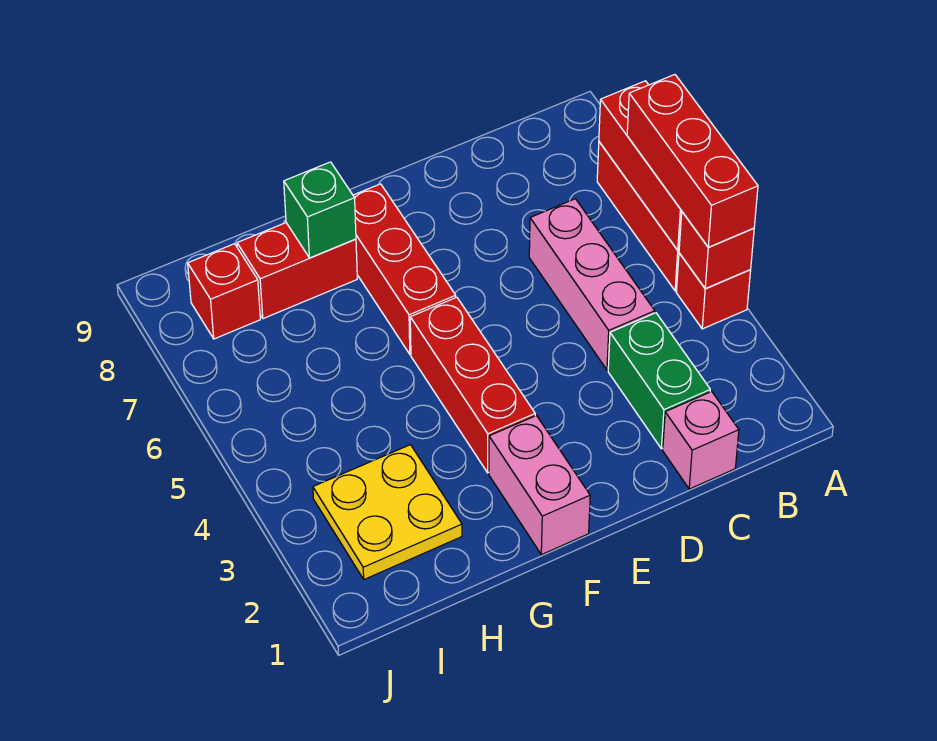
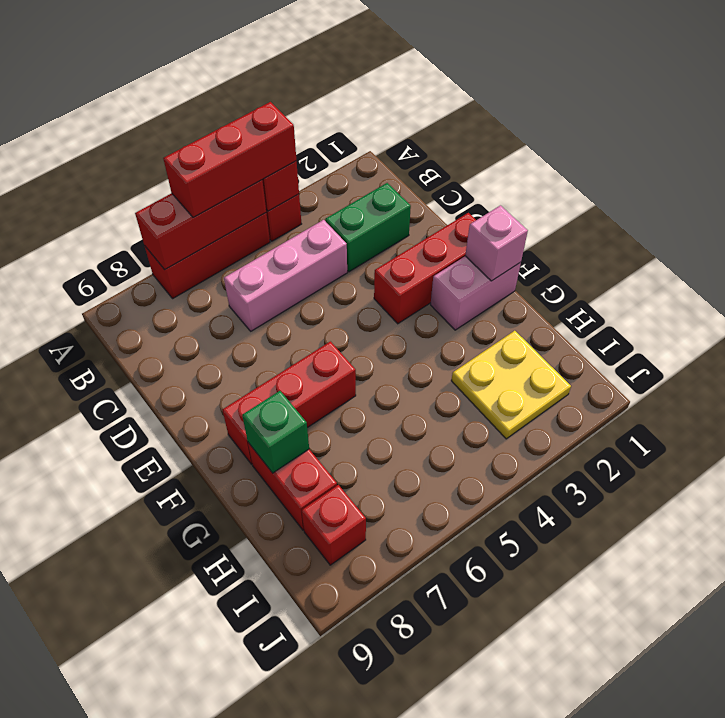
pink brick C1 level 1 -> pink brick F1 level 2
red brick F3:F5 level 1 -> red brick E1:E3 level 1

